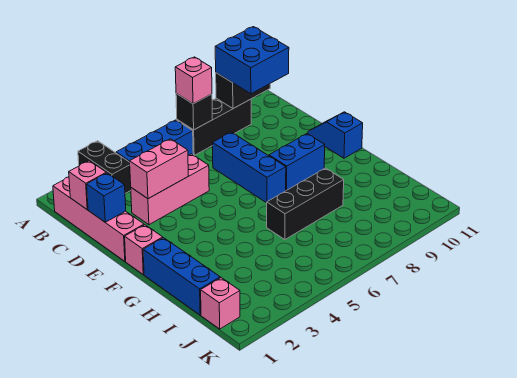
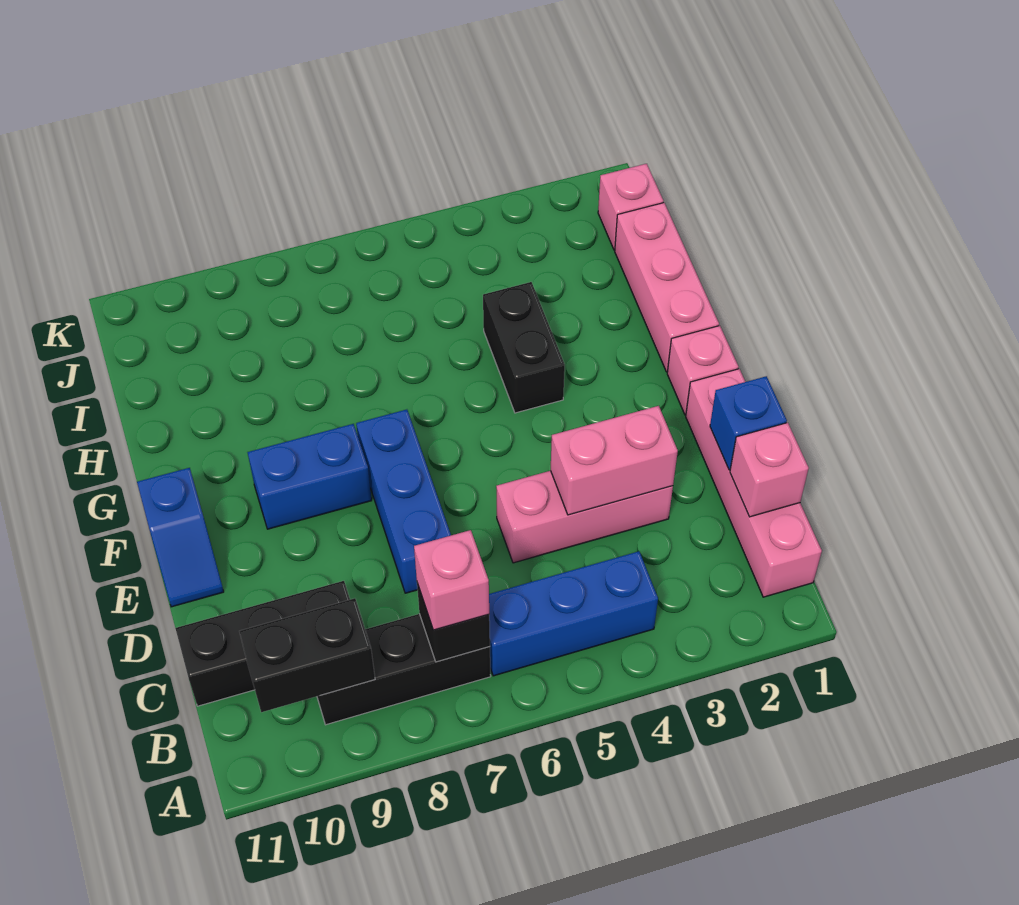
black brick A3:B3 level 1 -> black brick G4:H4 level 1
blue brick B9:C10 level 3 -> none
blue brick G1:I1 level 1 -> pink brick G1:I1 level 1
black brick H6:H8 level 1 -> black brick C9:C11 level 1

